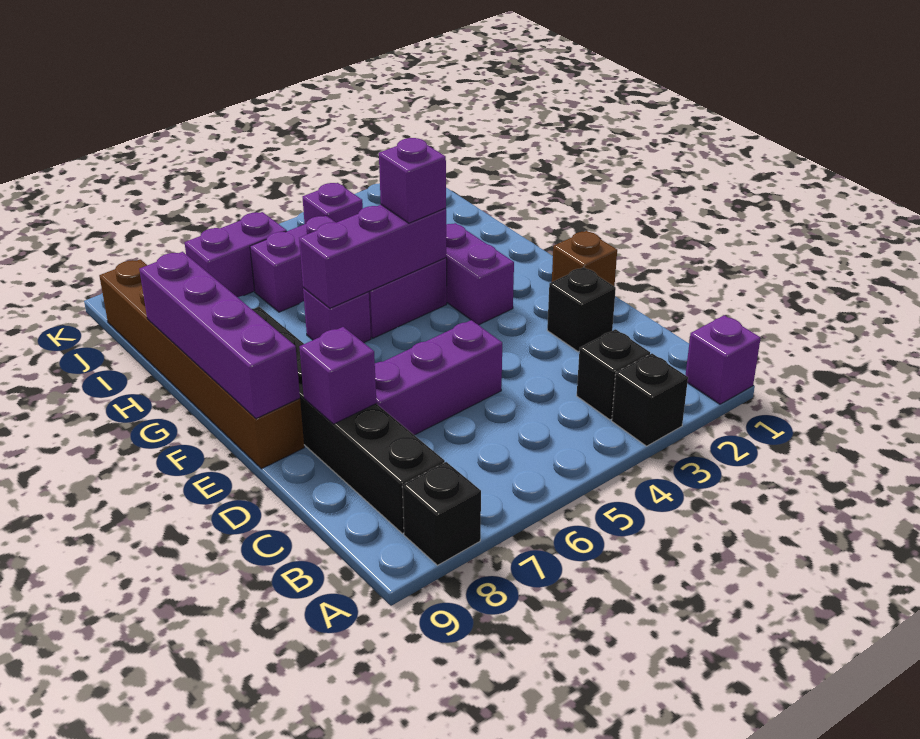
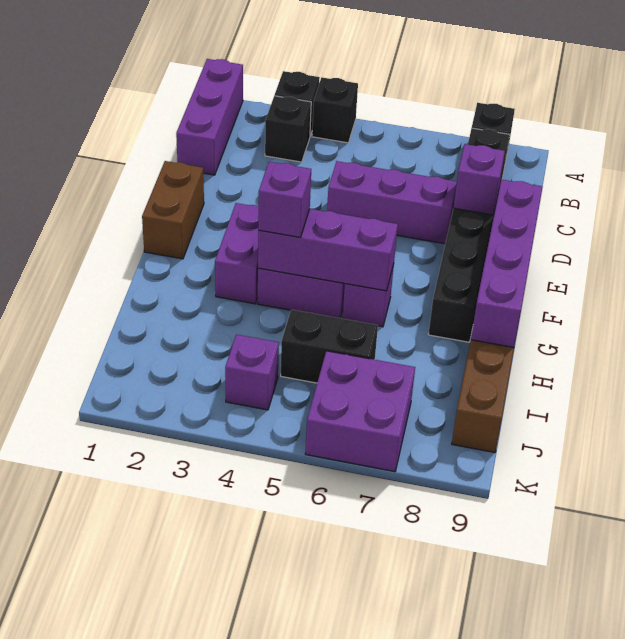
purple brick A1 level 1 -> purple brick A1:C1 level 1
black brick D2 level 1 -> black brick A4 level 1
brown brick E1 level 1 -> brown brick E1:F1 level 1
purple brick I5:I6 level 1 -> black brick I5:I6 level 1
purple brick J6:J7 level 1 -> purple brick J6:K7 level 1

